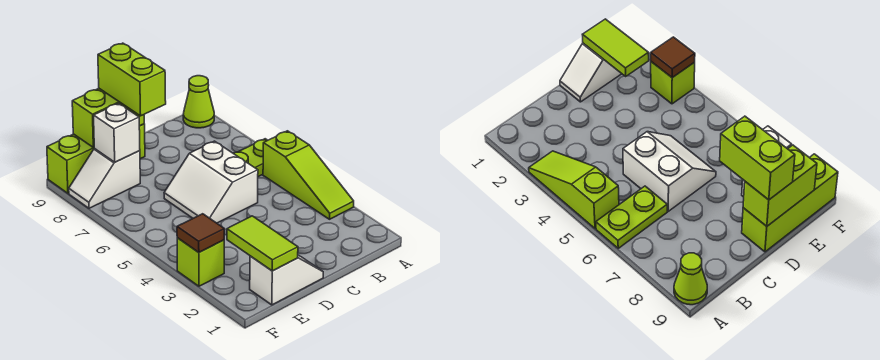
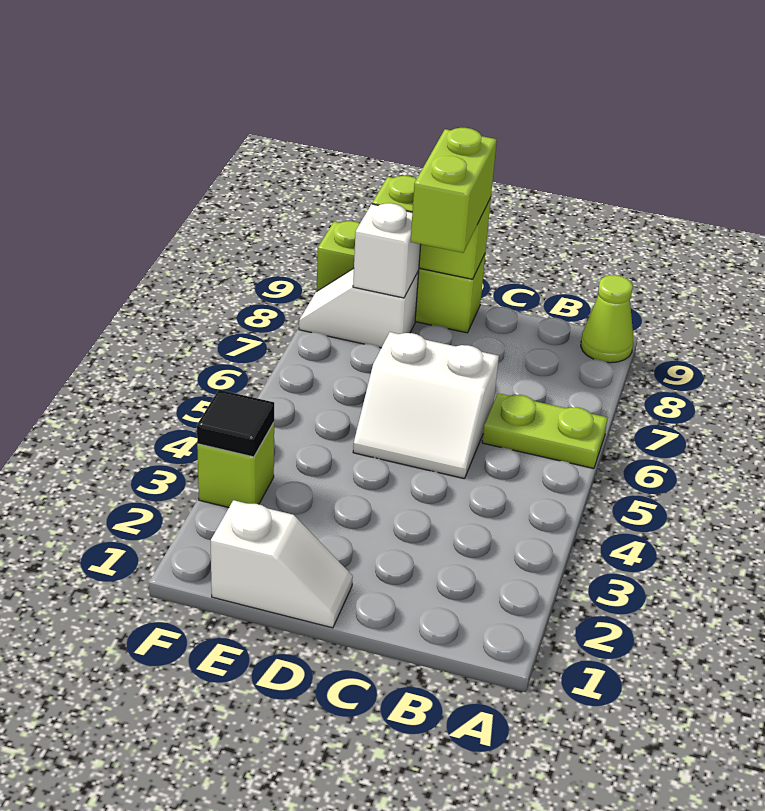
lime slope A3:A5 level 1 top 5 -> none
white slope C5:D6 level 1 top C -> white slope C5:D6 level 1 top 6
lime tile E1:E2 level 2 -> none
brown tile F3 level 2 -> black tile F3 level 2

